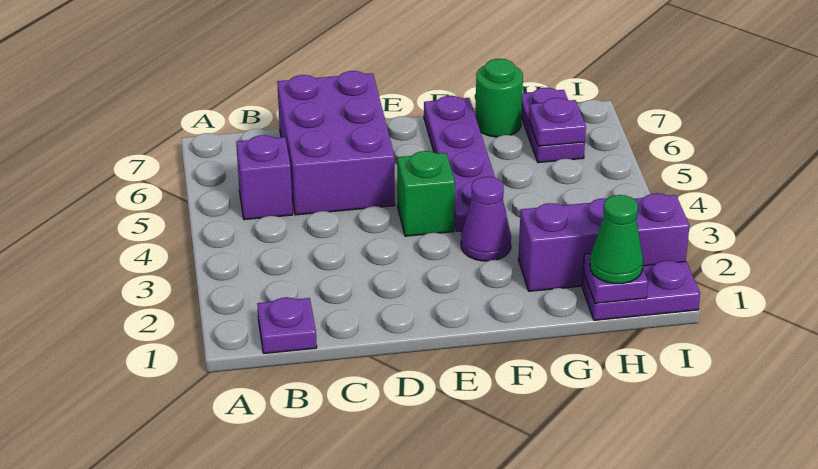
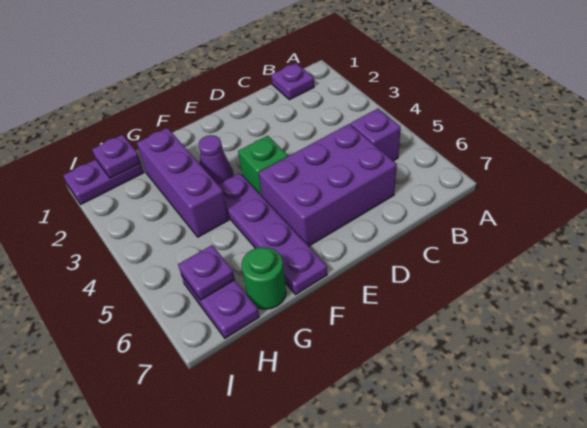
purple brick C5:D7 level 1 -> purple brick C5:E6 level 1
purple brick G2:I2 level 1 -> purple brick G2:G4 level 1
green cone H1 level 3 -> none

